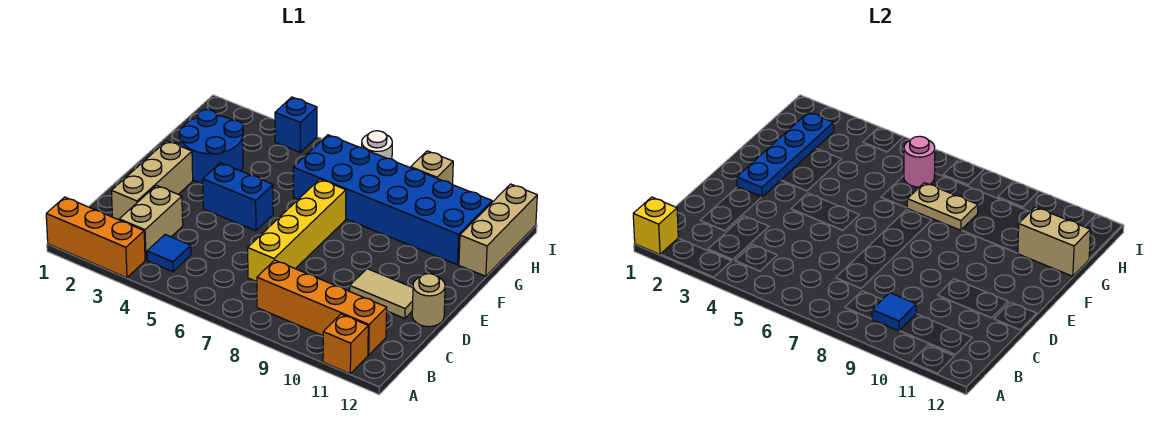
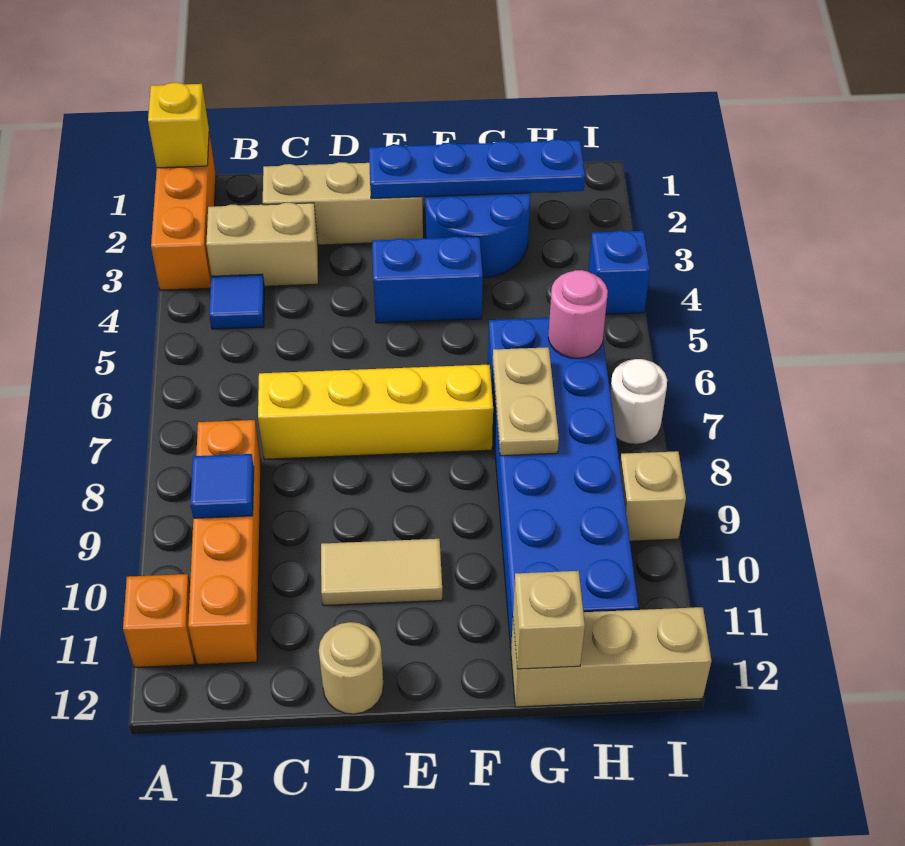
tan tile D10:D11 level 1 -> tan tile D10:E10 level 1
blue brick E4:E5 level 1 -> blue brick E4:F4 level 1
tan brick G11:G12 level 2 -> tan brick G12 level 2

